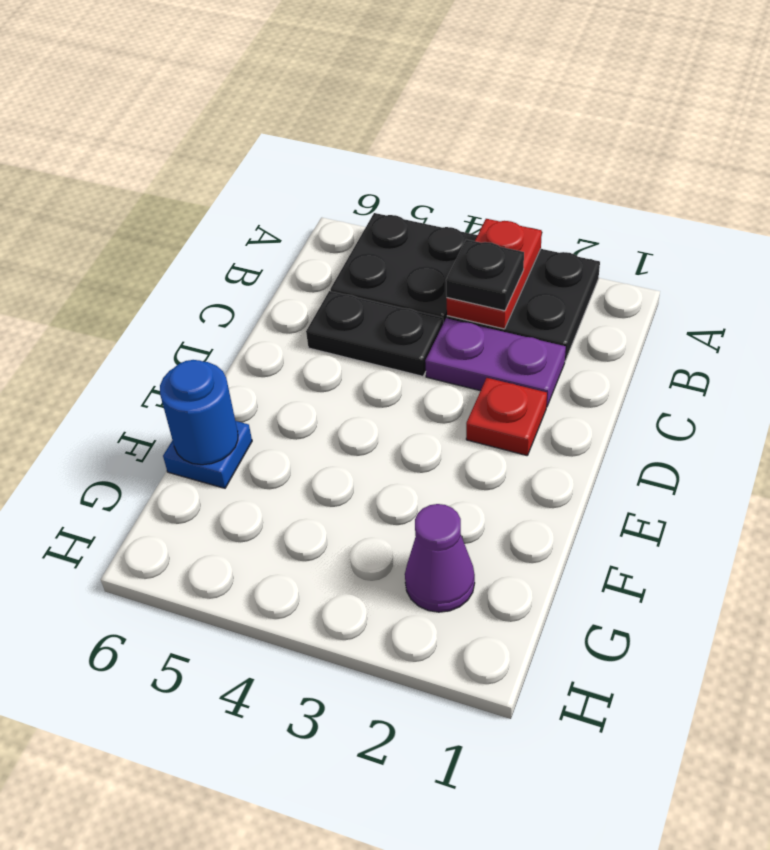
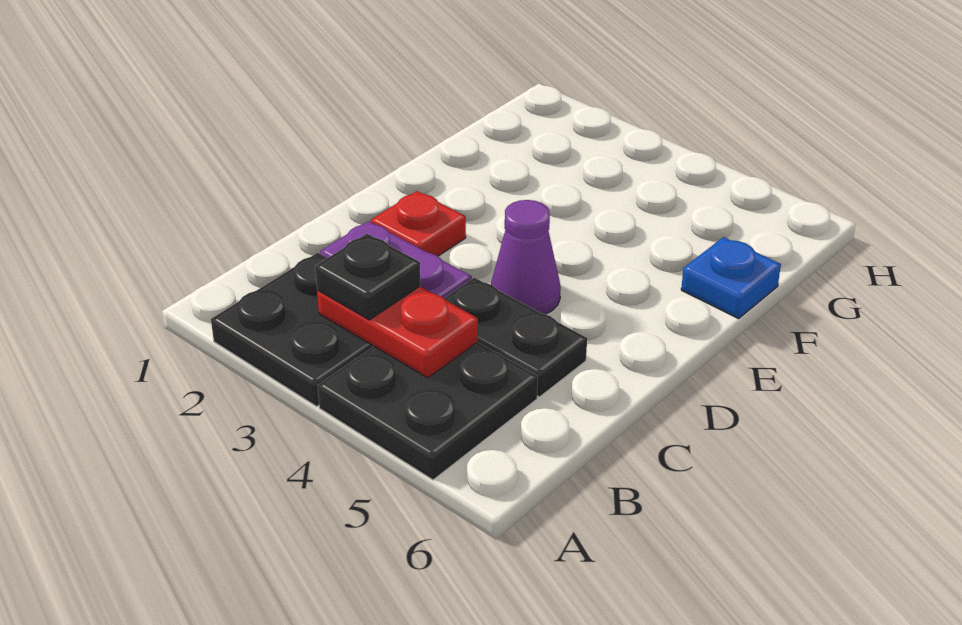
red plate A3:B3 level 2 -> red plate B3:B4 level 2
blue round brick F6 level 2 -> none
purple cone G2 level 1 -> purple cone D4 level 1

